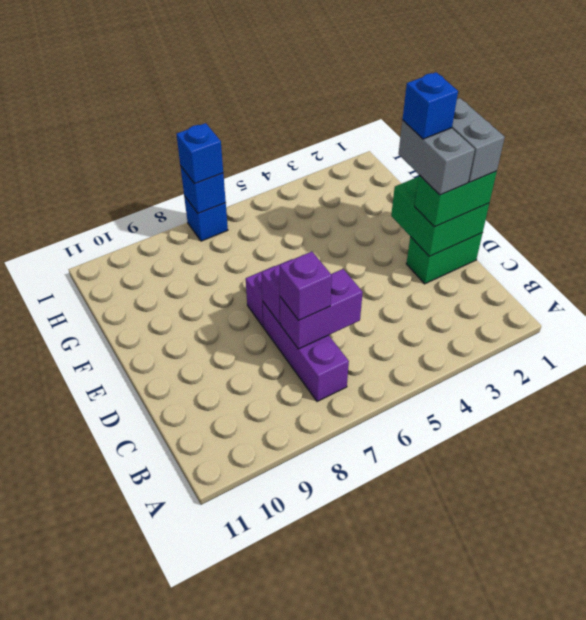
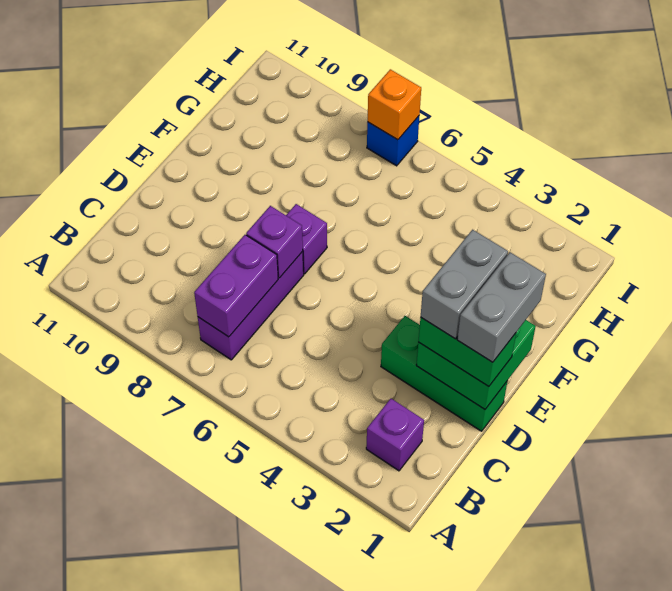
purple brick C6:C7 level 2 -> purple brick B7:C7 level 2
purple brick C7 level 3 -> purple brick B2 level 1
green brick D1:D2 level 1 -> green brick D1:D3 level 1
blue brick E2 level 5 -> none
blue brick I7 level 2 -> orange brick I7 level 2
blue brick I7 level 3 -> none

